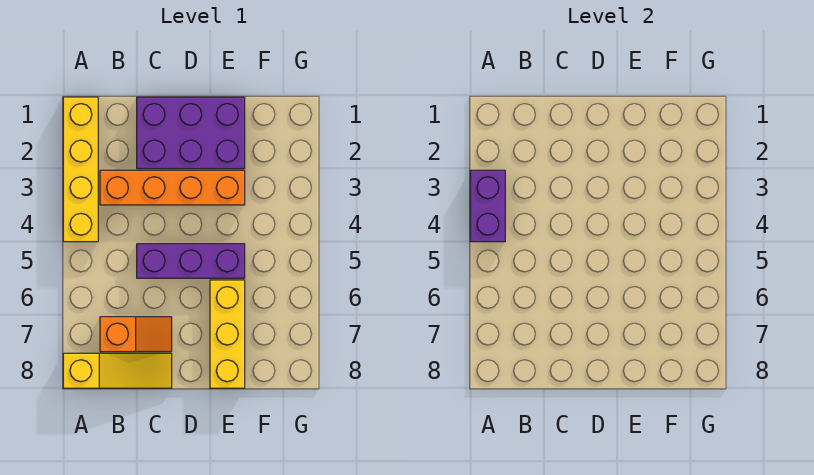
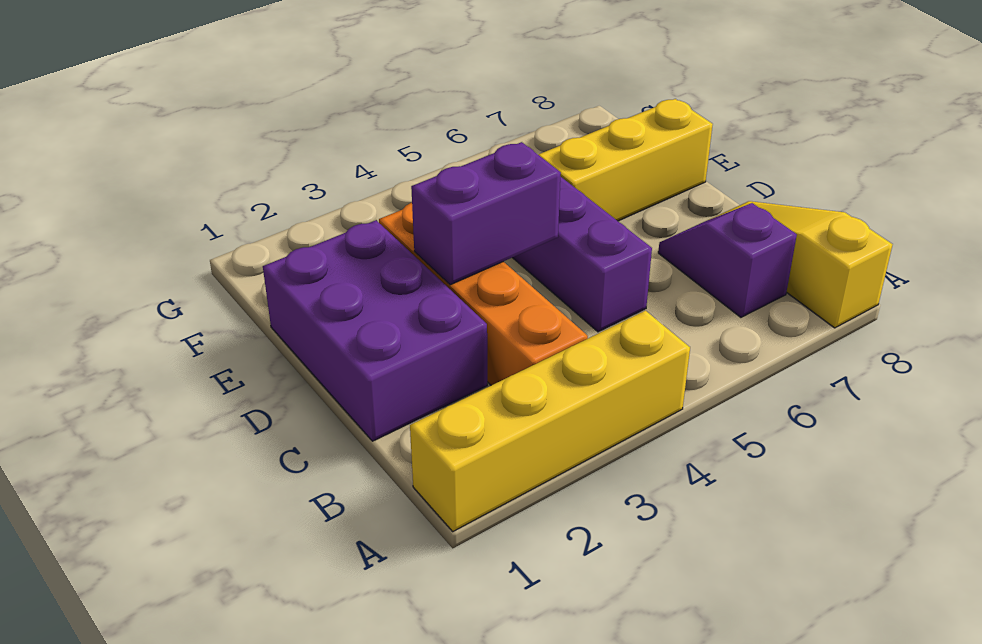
purple brick A3:A4 level 2 -> purple brick D3:D4 level 2
orange slope B7:C7 level 1 top B -> purple slope B7:C7 level 1 top B

